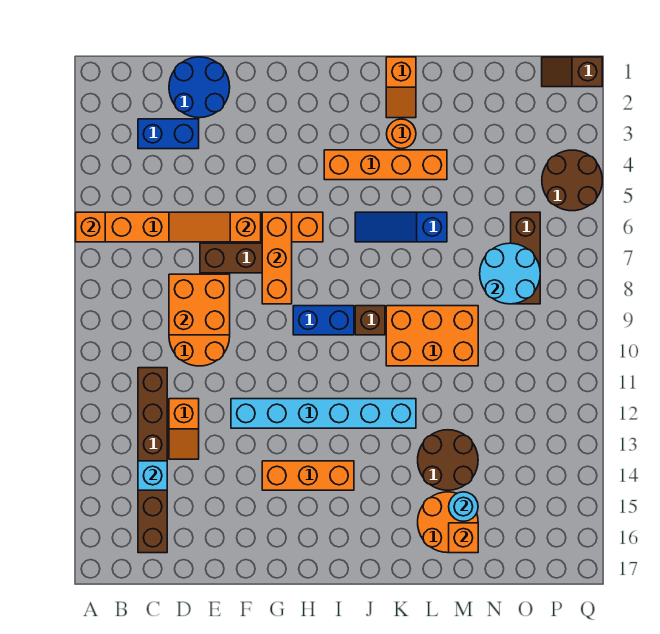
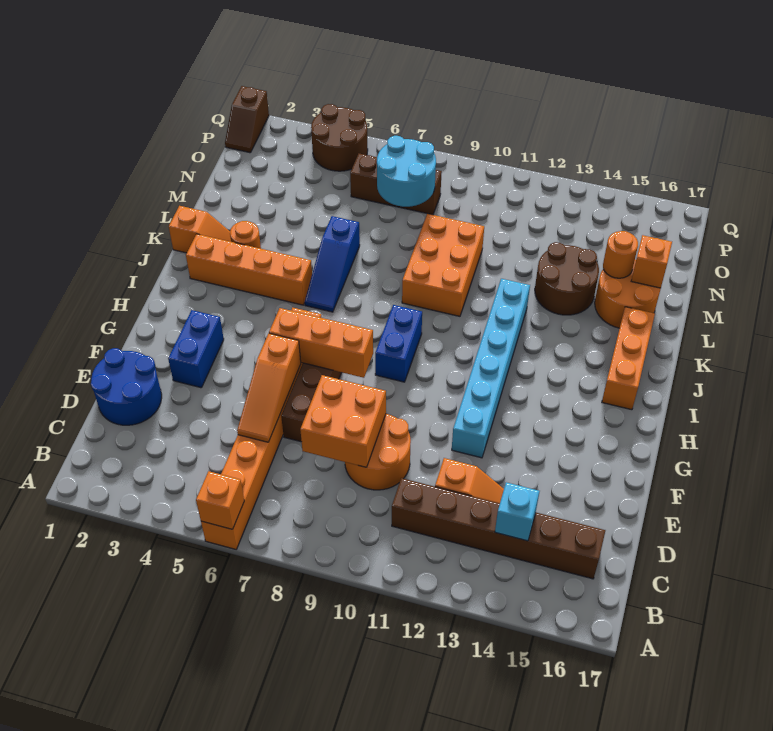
blue brick C3:D3 level 1 -> blue brick F3:G3 level 1
orange brick G14:I14 level 1 -> orange brick I16:K16 level 1
orange brick I4:L4 level 1 -> orange brick J2:J5 level 1
brown brick J9 level 1 -> none
cyan round brick M15 level 2 -> orange round brick M15 level 2

